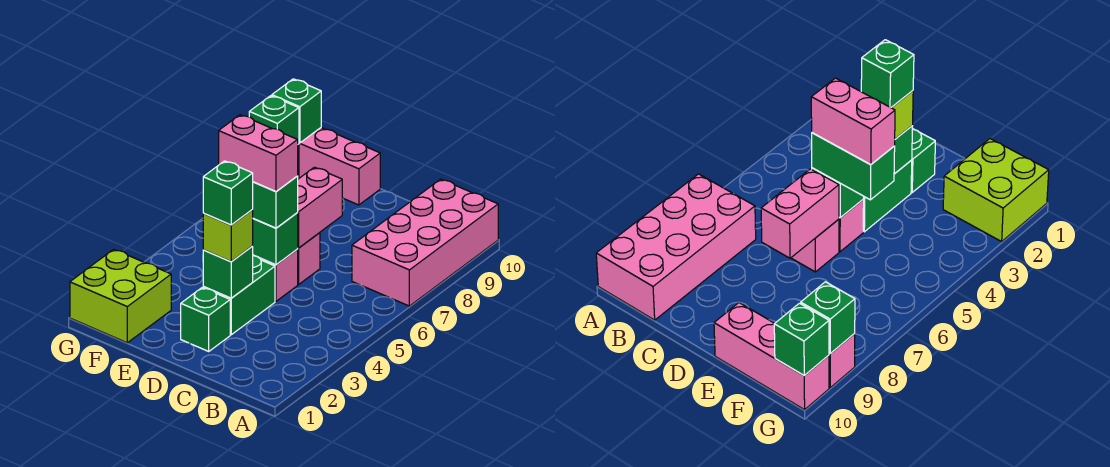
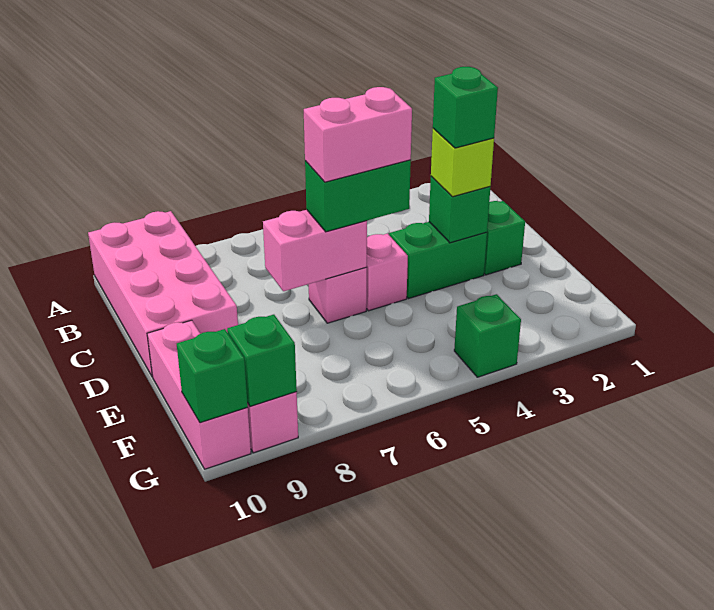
pink brick A7:B10 level 1 -> pink brick A9:D10 level 1
green brick D5 level 2 -> green brick G4 level 1
green brick D5:E5 level 3 -> green brick D5:D6 level 3
pink brick D5:E5 level 4 -> pink brick D5:D6 level 4
lime brick F1:G2 level 1 -> none

